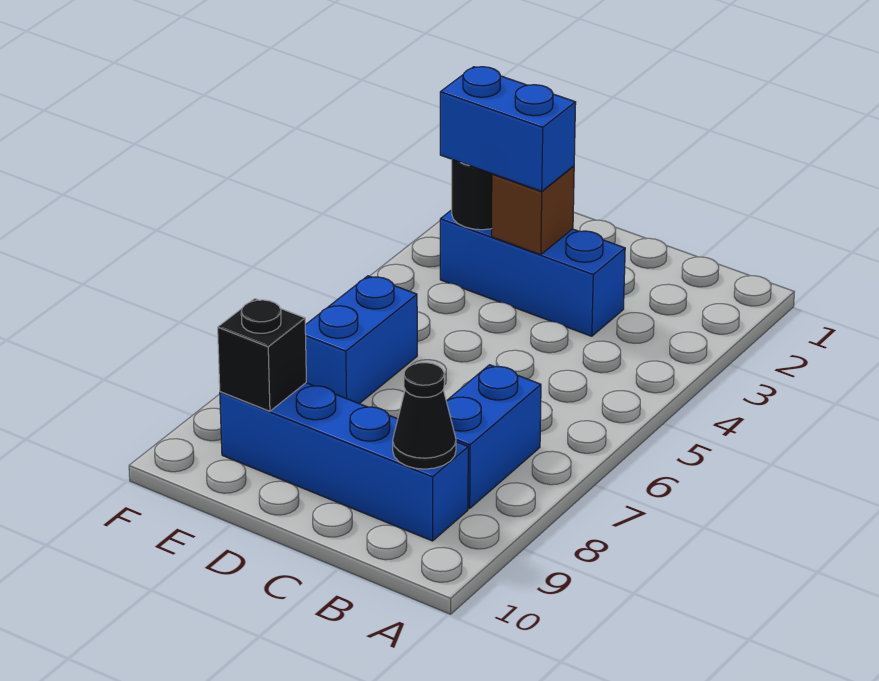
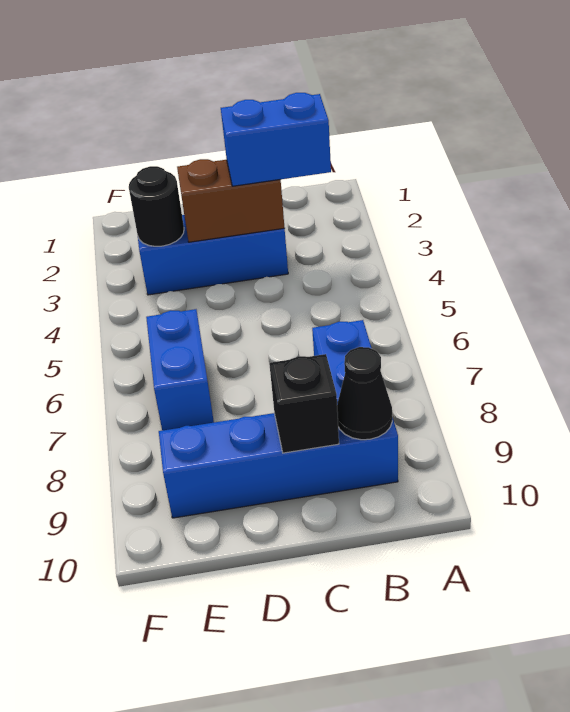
brown brick D3 level 2 -> brown brick C3:D3 level 2
blue brick D3:E3 level 3 -> blue brick B3:C3 level 3
black brick E9 level 2 -> black brick C9 level 2

